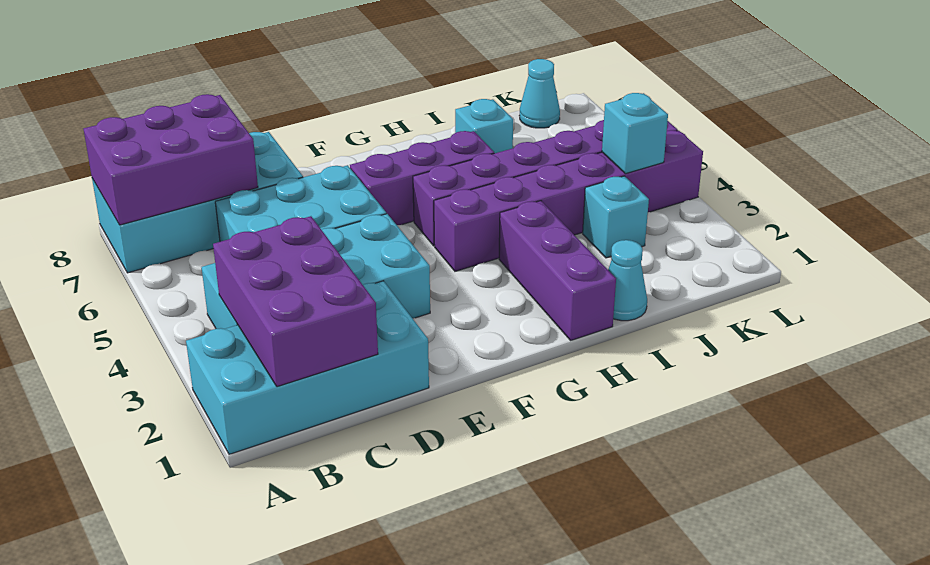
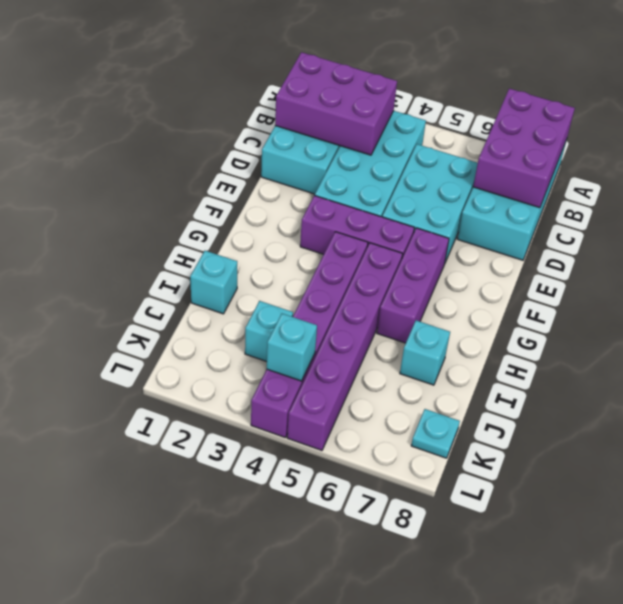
purple brick H1:H3 level 1 -> purple brick F3:F5 level 1
cyan cone I1 level 1 -> cyan brick I1 level 1
cyan cone K8 level 1 -> cyan plate K8 level 1

